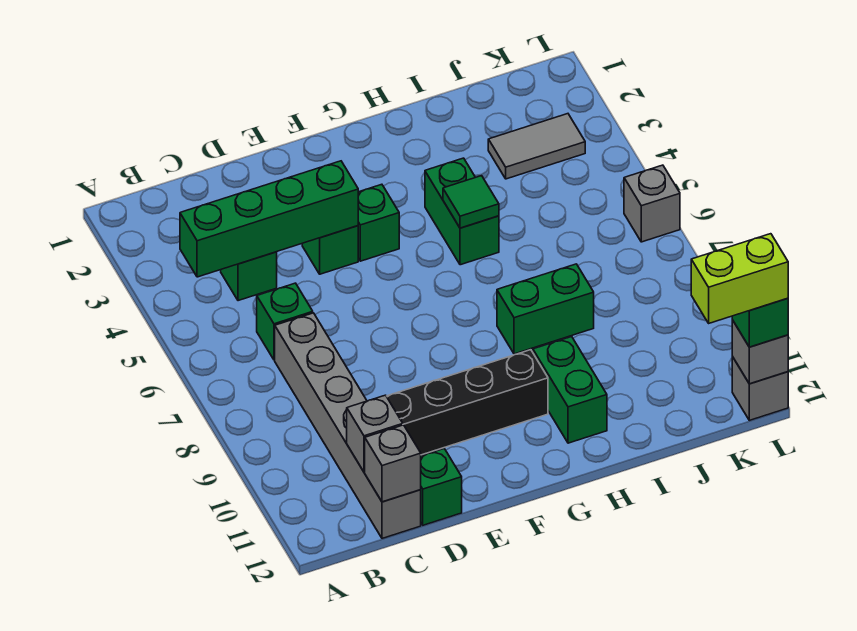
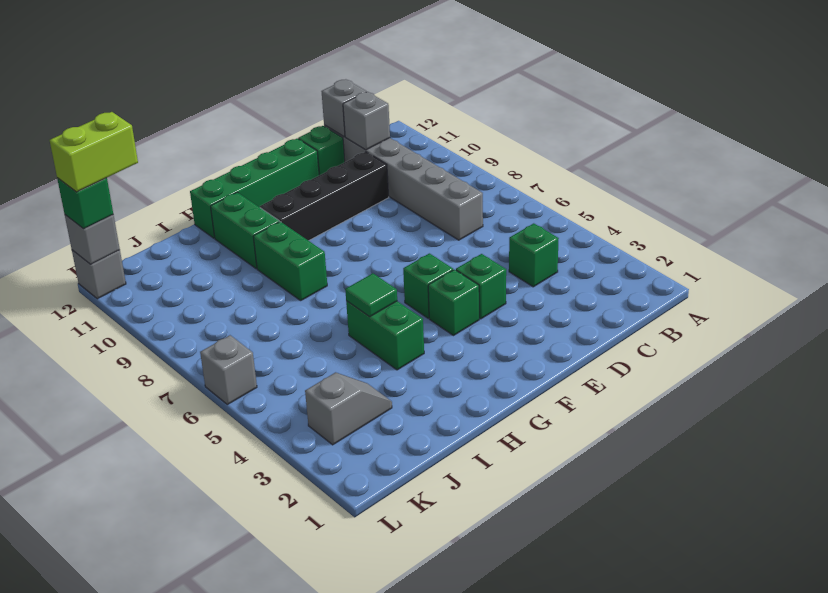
green brick B4:E4 level 2 -> green brick E12:H12 level 1
green brick C6 level 1 -> green brick F5 level 1
green brick H8:I8 level 1 -> green brick H8:H9 level 1
grey tile J3:K3 level 1 -> grey slope J3:K3 level 1 top K

